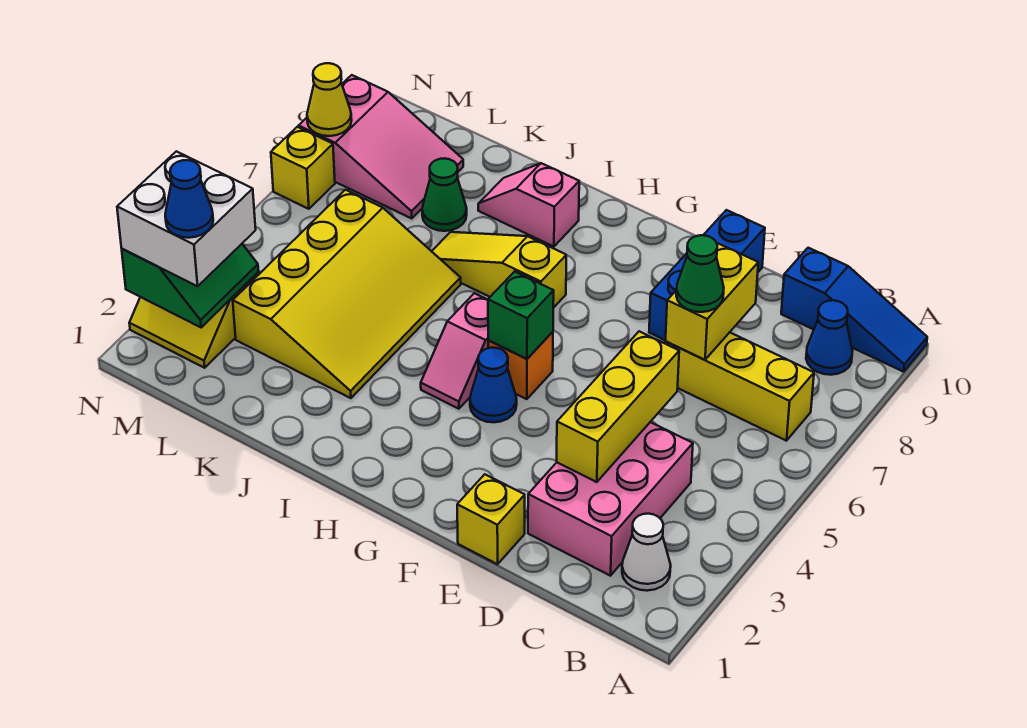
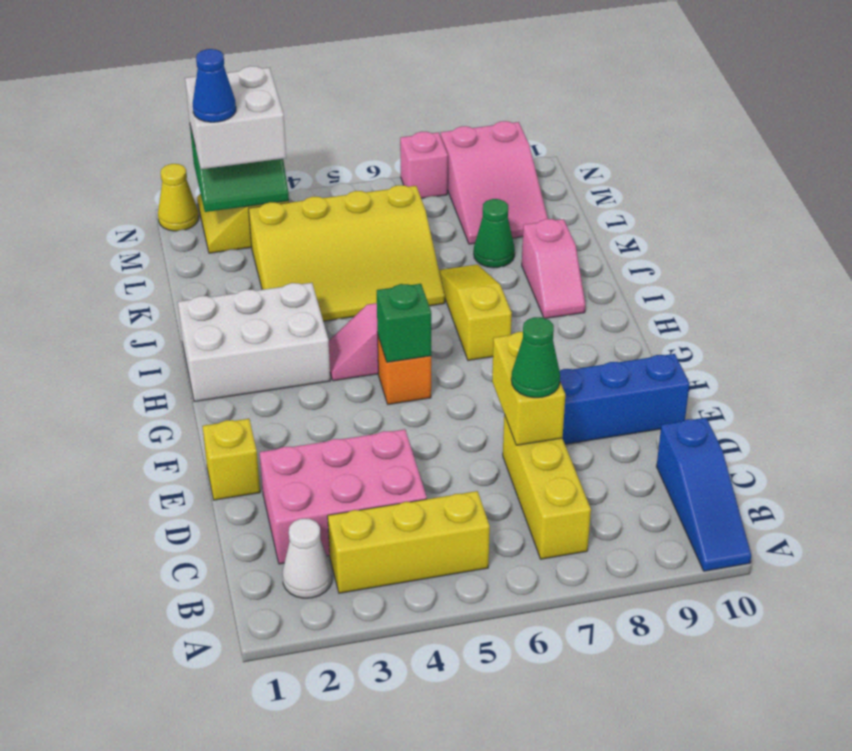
blue cone B9 level 1 -> none
yellow brick D3:D5 level 2 -> yellow brick B3:B5 level 1
yellow brick D7:D8 level 2 -> yellow brick D7:E7 level 2
blue cone G4 level 1 -> none
none -> white brick H1:I3 level 1
pink slope I9:J9 level 1 top I -> pink slope I9:J9 level 1 top J
yellow brick N7 level 1 -> pink brick N7 level 1
yellow cone N8 level 2 -> yellow cone N1 level 1

